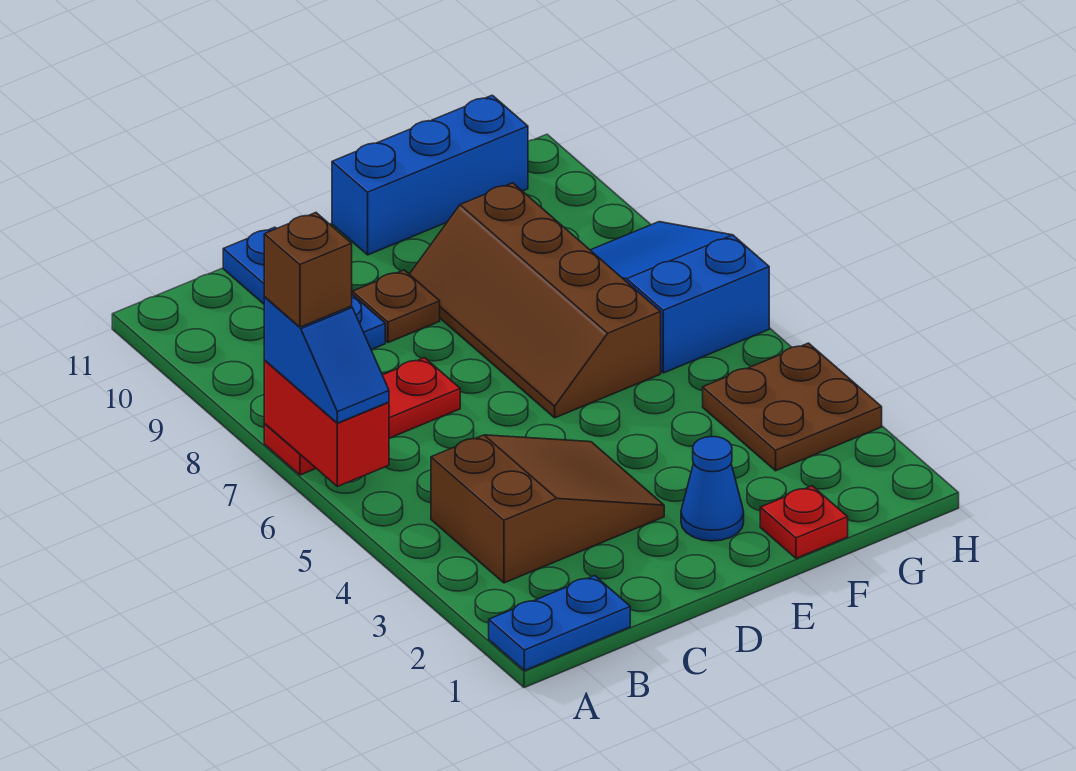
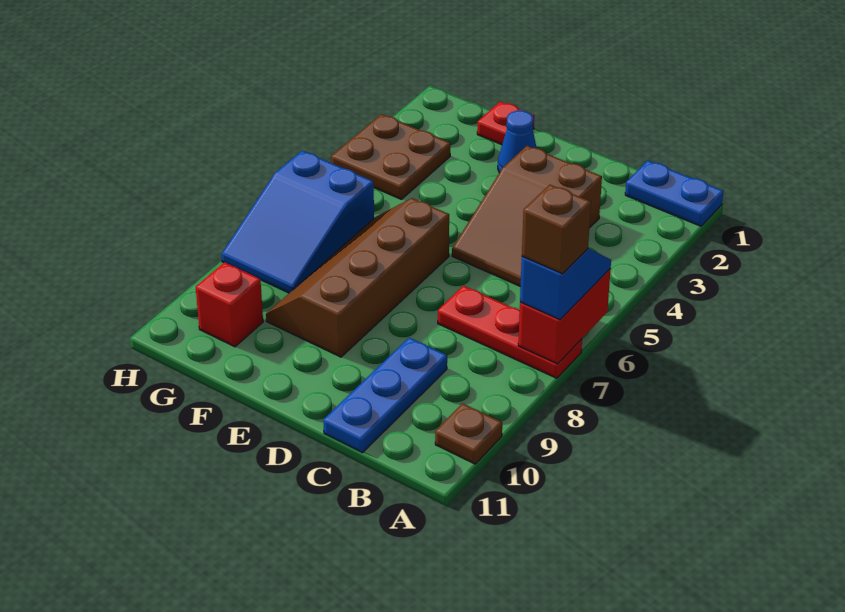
brown slope B3:D4 level 1 top B -> brown slope C3:D5 level 1 top 3
brown plate D9 level 1 -> brown plate A10 level 1
brown slope E6:F9 level 1 top F -> brown slope E6:F9 level 1 top E
blue brick E11:G11 level 1 -> none
none -> red brick G10 level 1

